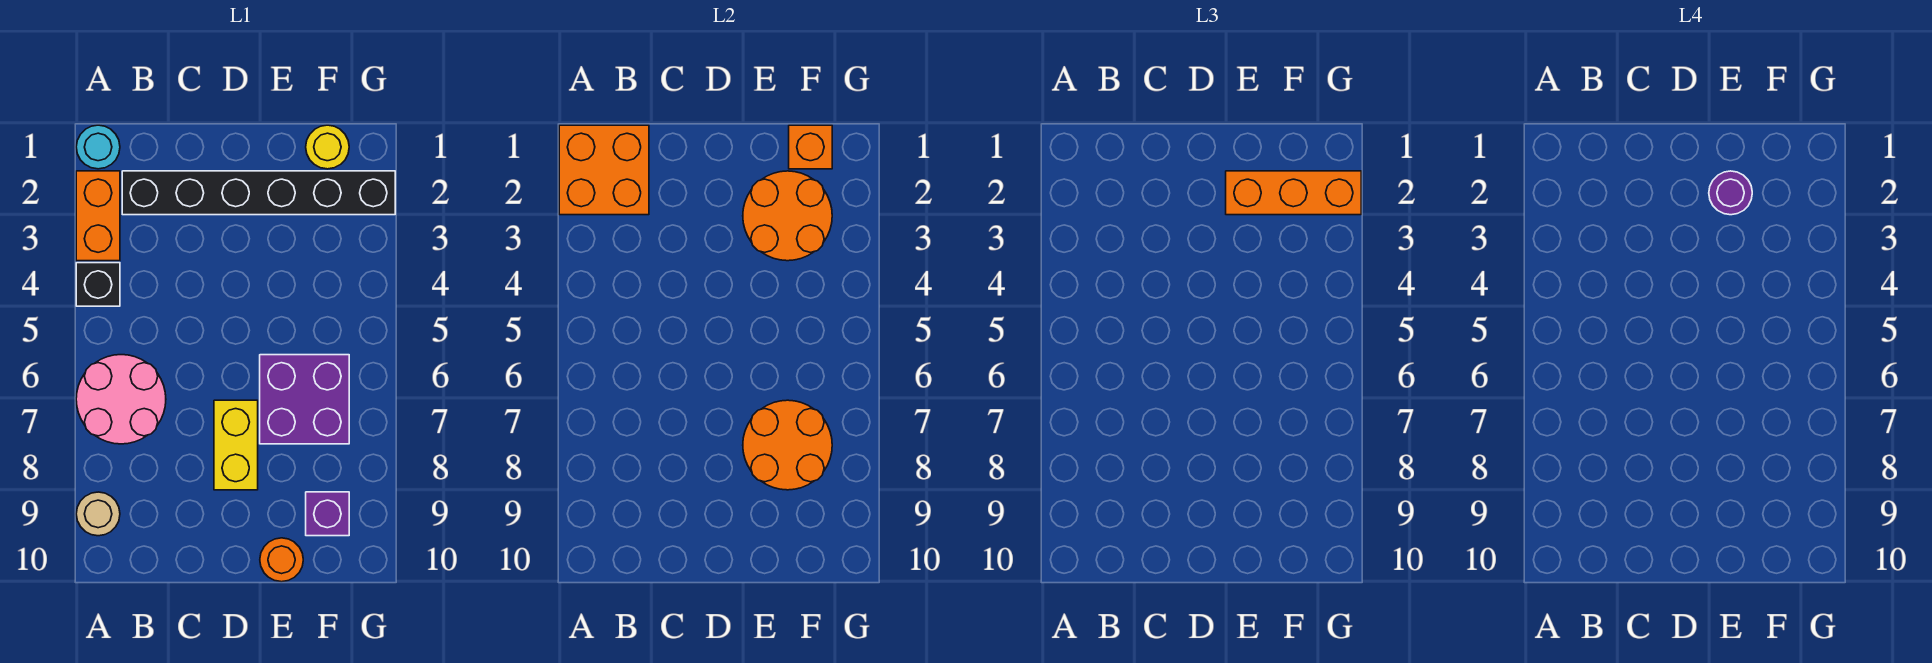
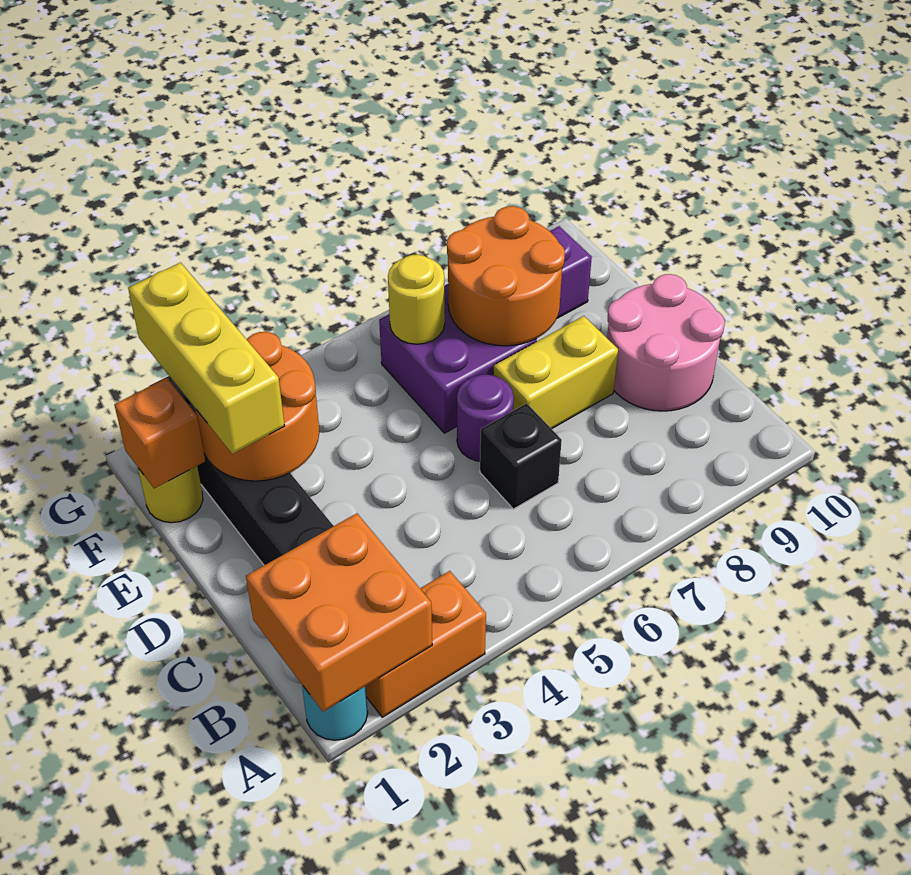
black brick A4 level 1 -> black brick C6 level 1
pink round brick A6:B7 level 1 -> pink round brick C9:D10 level 1
tan round brick A9 level 1 -> none
orange brick E2:G2 level 3 -> yellow brick E2:G2 level 3
purple round brick E2 level 4 -> purple round brick D6 level 1
orange round brick E10 level 1 -> none
none -> yellow round brick F6 level 2

